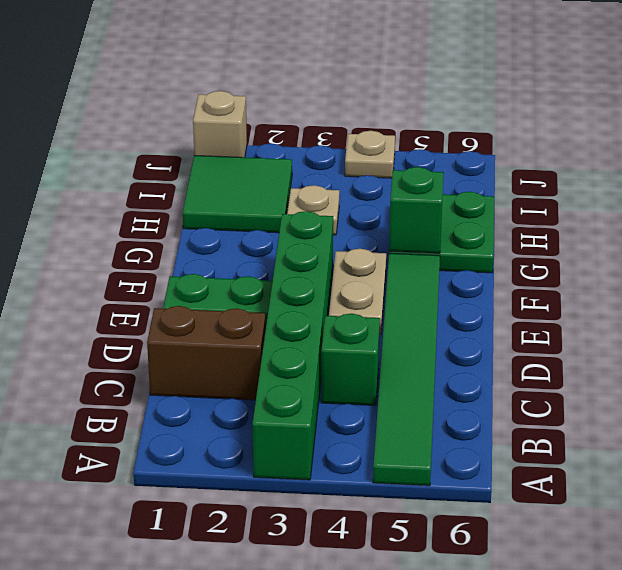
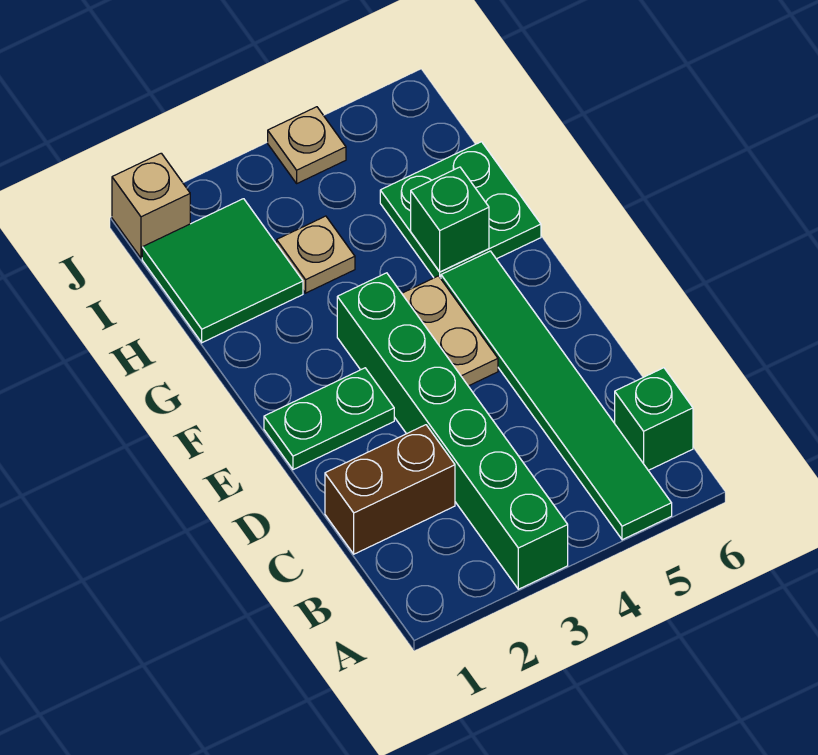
green brick C4 level 1 -> green brick B6 level 1

